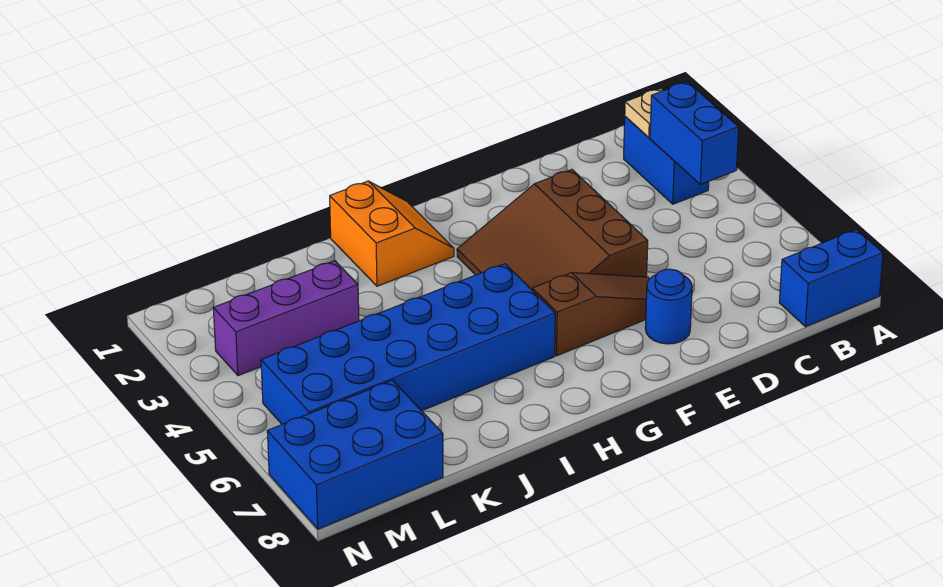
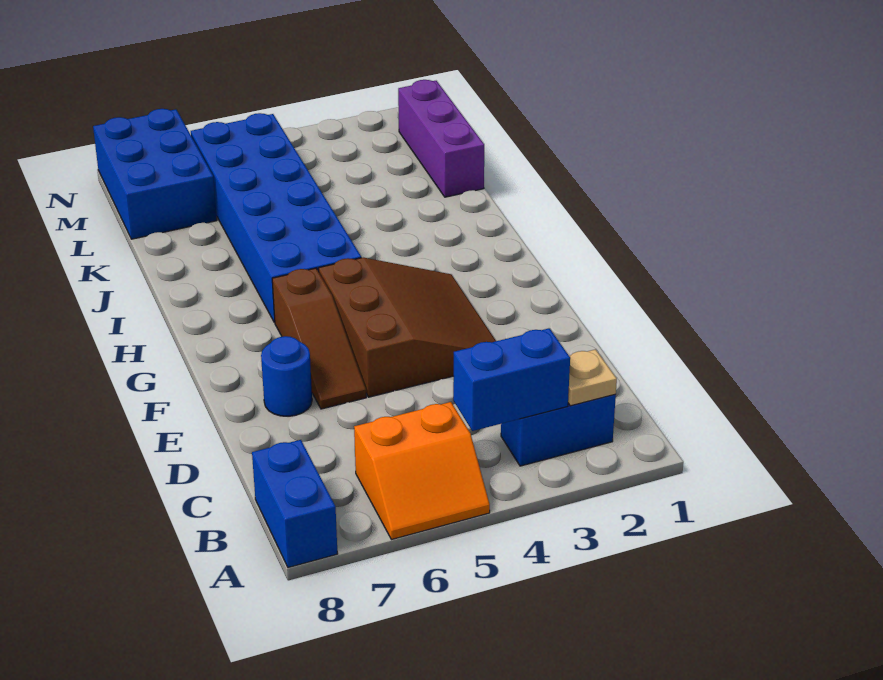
brown slope E3:G5 level 1 top E -> brown slope E3:G5 level 1 top 5
orange slope H1:I2 level 1 top I -> orange slope A5:B6 level 1 top B
purple brick K3:M3 level 1 -> purple brick K1:M1 level 1

